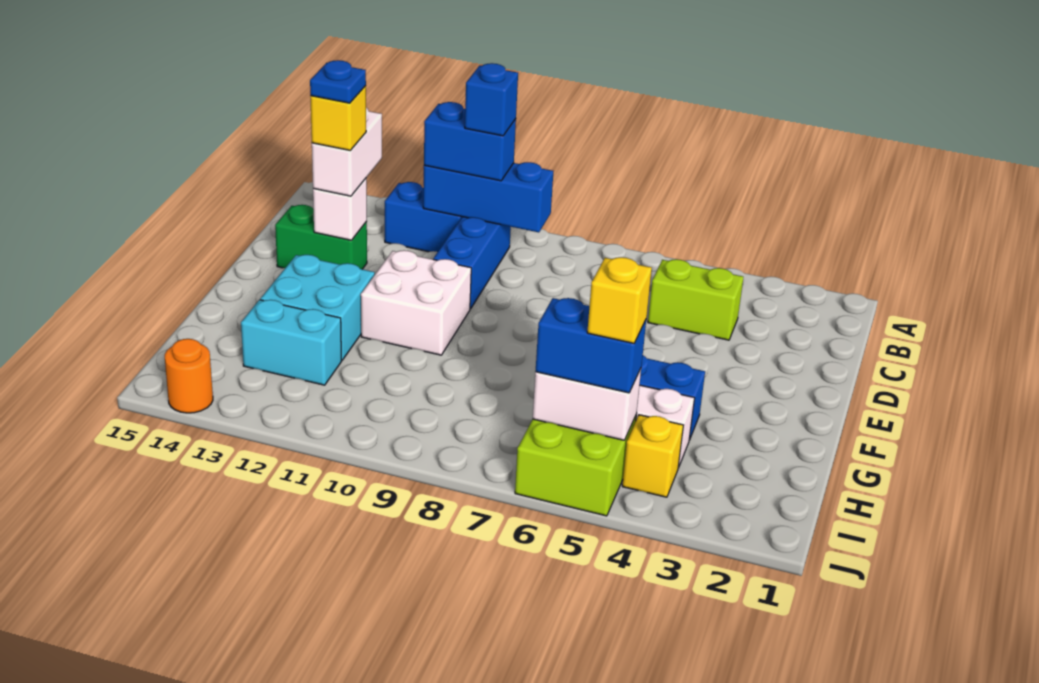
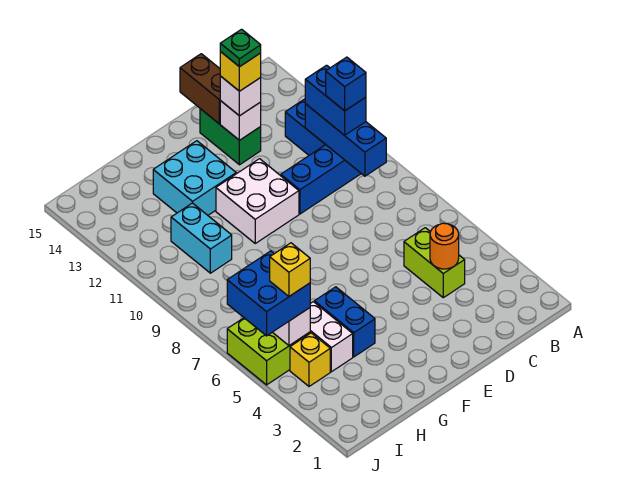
white brick C13:D13 level 3 -> white brick D13 level 3
blue plate D13 level 5 -> green plate D13 level 5
none -> brown brick D14:D15 level 2
cyan brick H12:H13 level 1 -> cyan brick H10:H11 level 1
blue brick I5:I6 level 3 -> blue brick I5:J6 level 3
orange round brick J14 level 1 -> orange round brick C4 level 2

